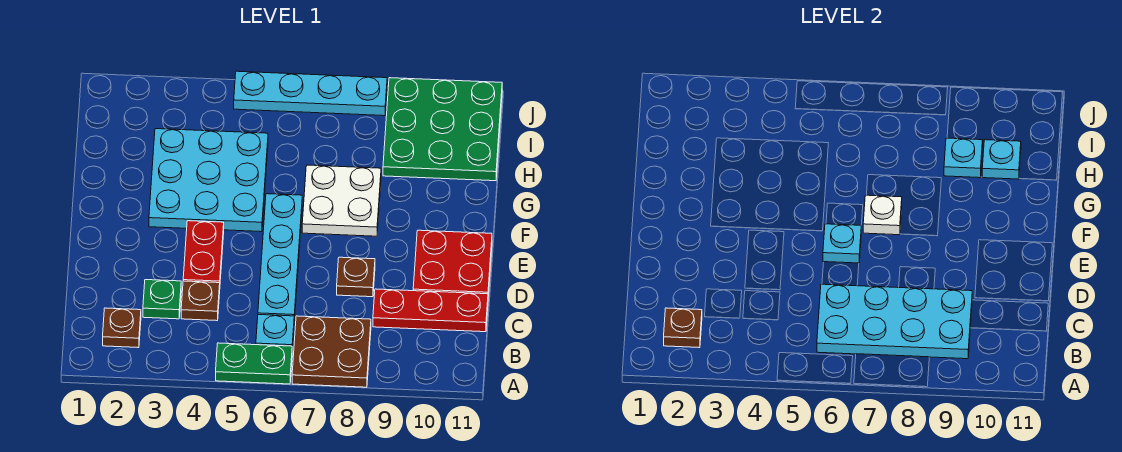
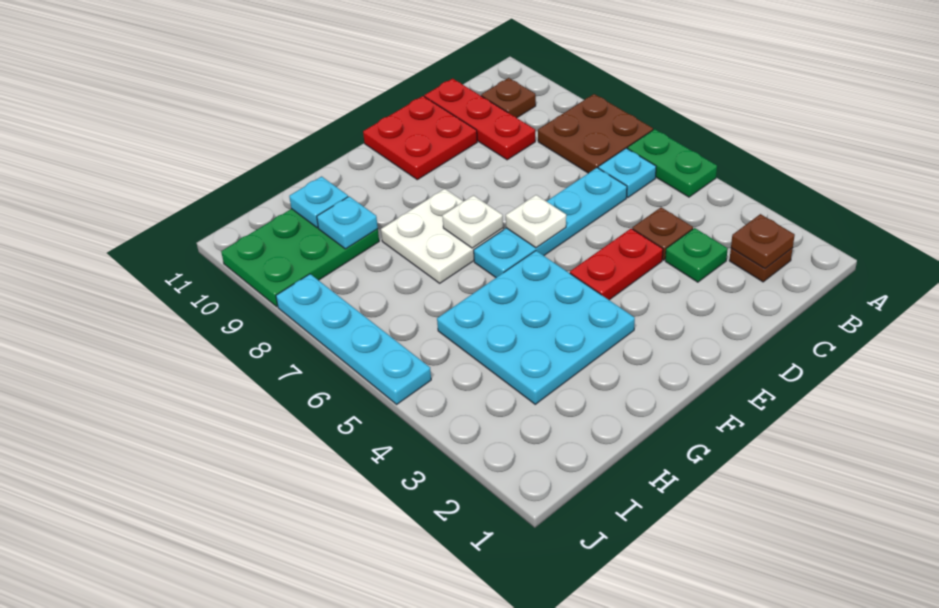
cyan plate B6:C9 level 2 -> none
brown plate D8 level 1 -> brown plate B10 level 1
cyan plate E6 level 2 -> white plate E6 level 2
green plate H9:J11 level 1 -> green plate H9:J10 level 1

